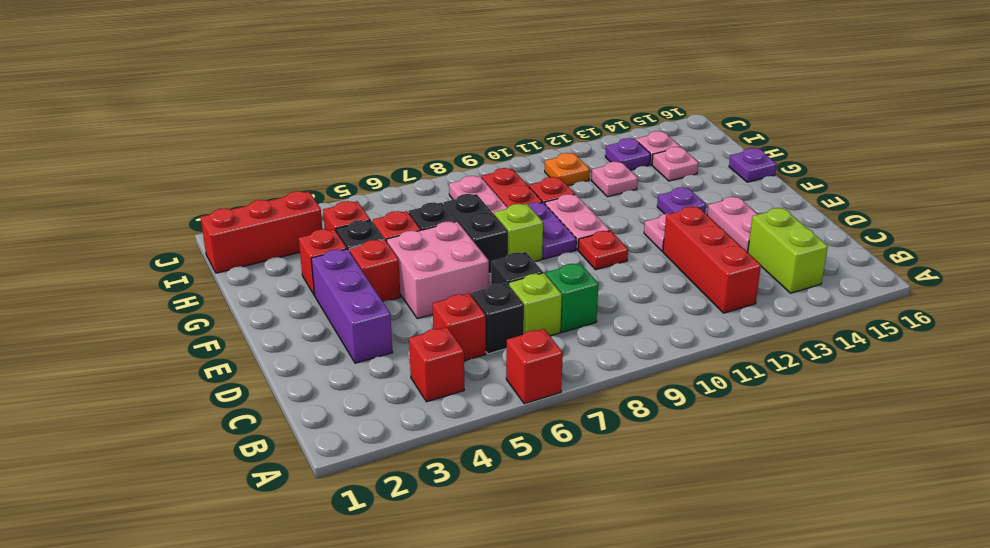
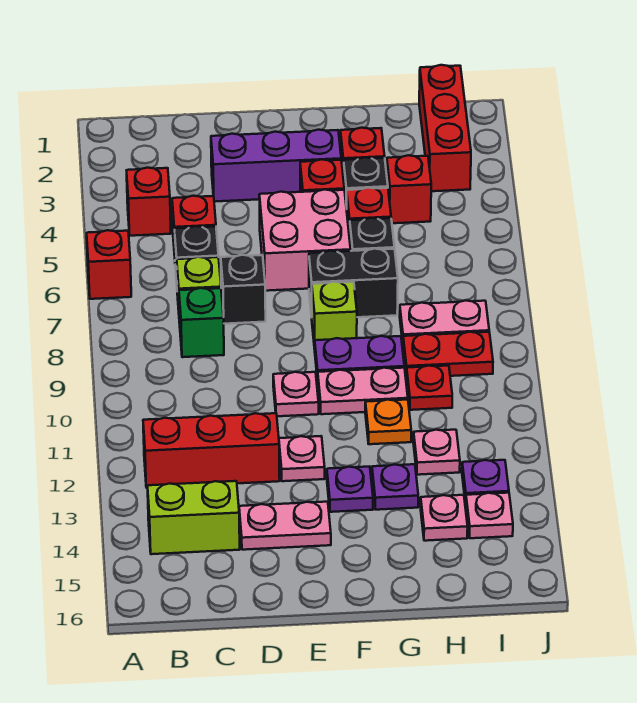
red plate E10 level 1 -> pink plate E10 level 1
purple plate G16 level 1 -> purple plate G13 level 1
orange plate I11 level 1 -> orange plate G11 level 1

